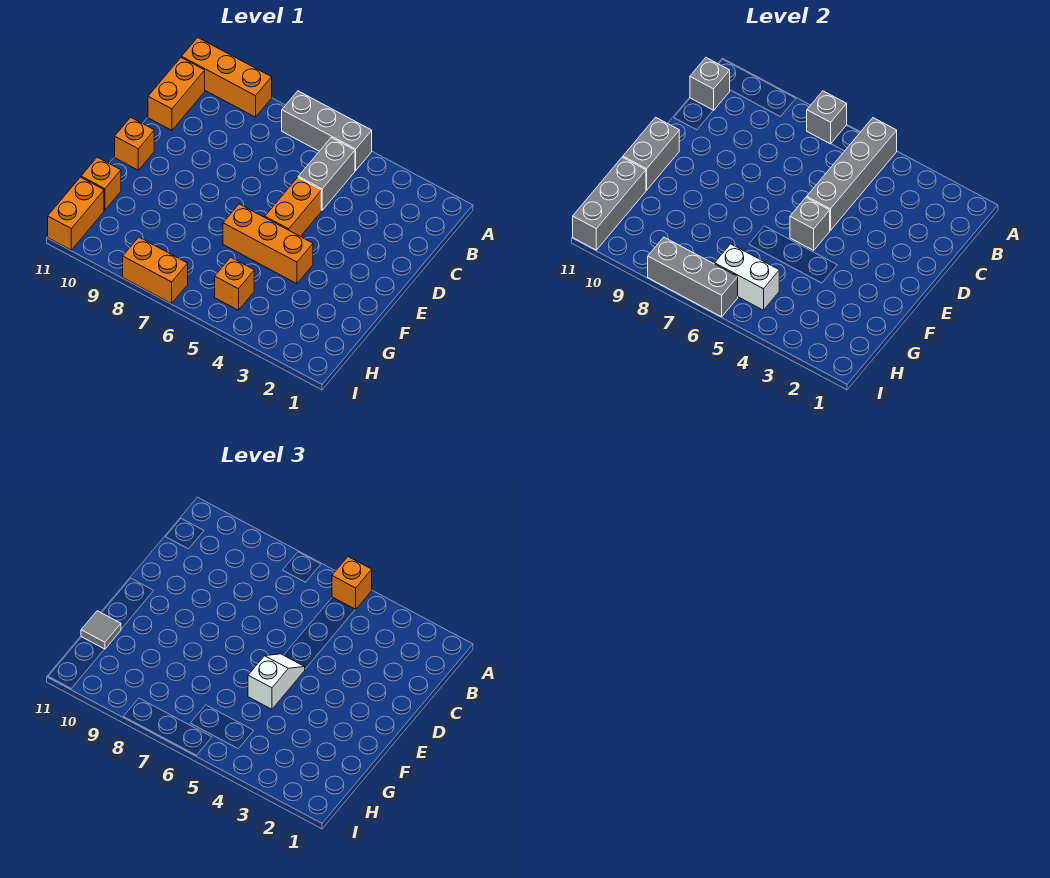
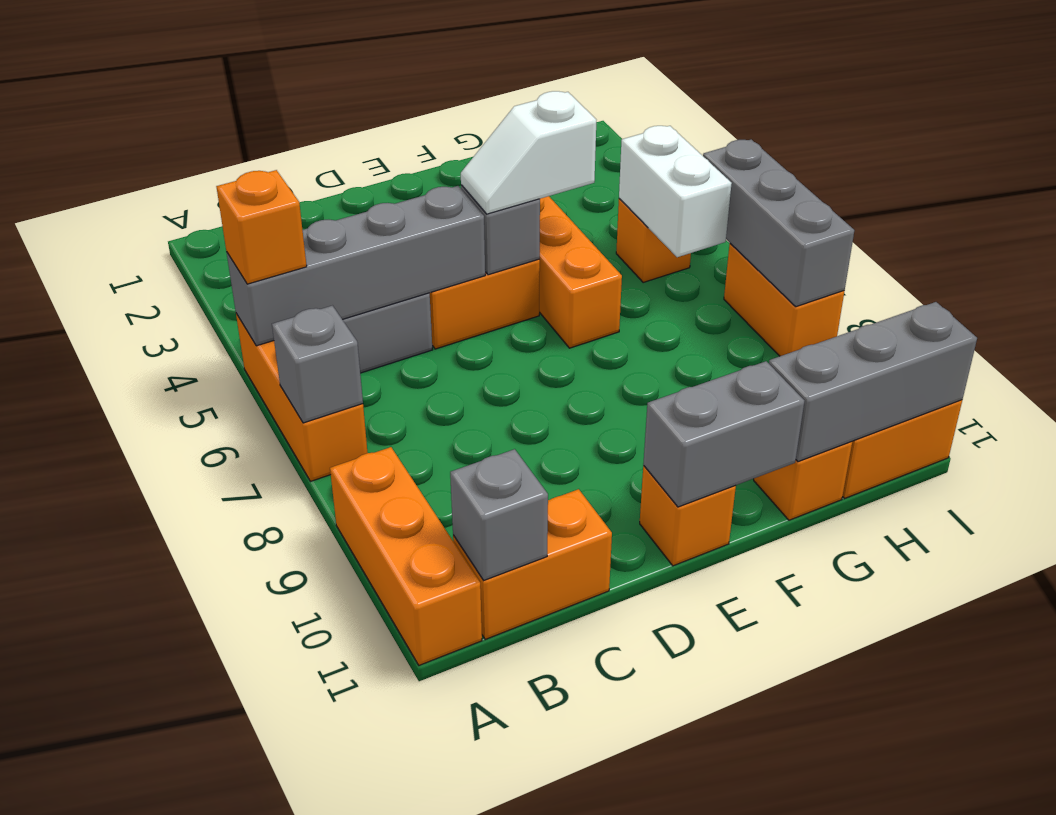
grey brick A5:A7 level 1 -> orange brick A5:A7 level 1
grey tile G11 level 3 -> none

